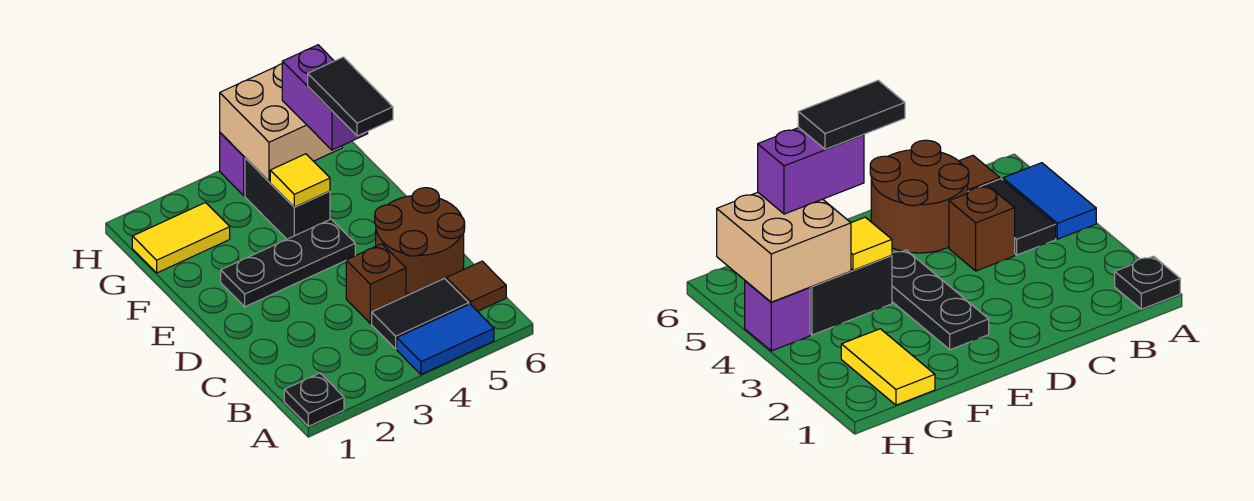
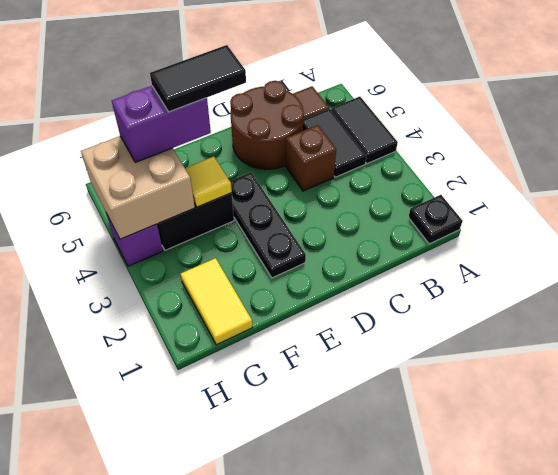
blue tile A4:A5 level 1 -> black tile A4:A5 level 1

